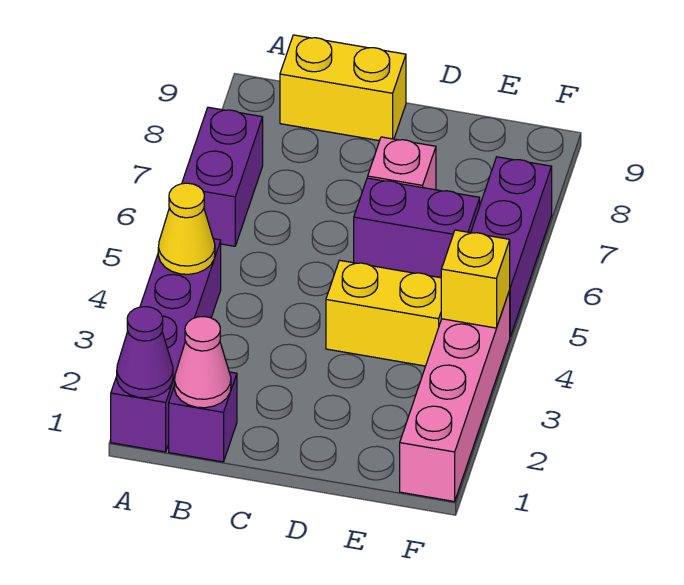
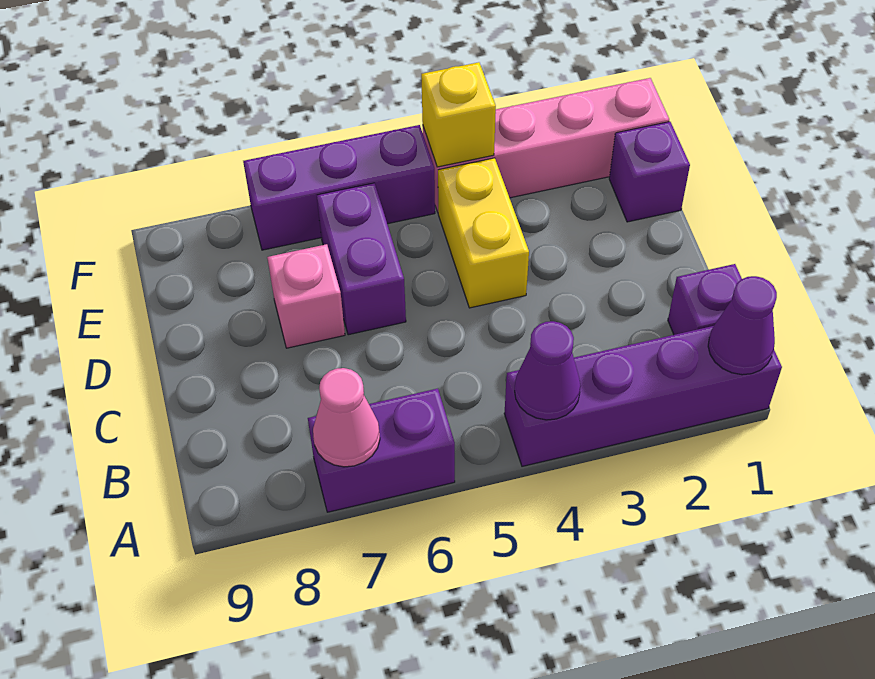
yellow cone A4 level 2 -> purple cone A4 level 2
pink cone B1 level 2 -> pink cone A7 level 2
yellow brick B9:C9 level 1 -> none
none -> purple brick E1 level 1

